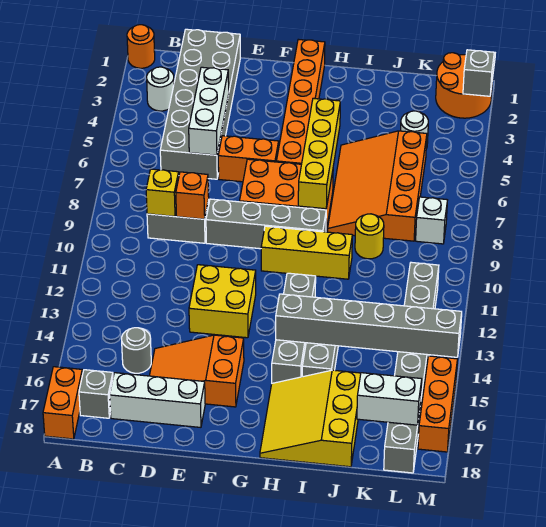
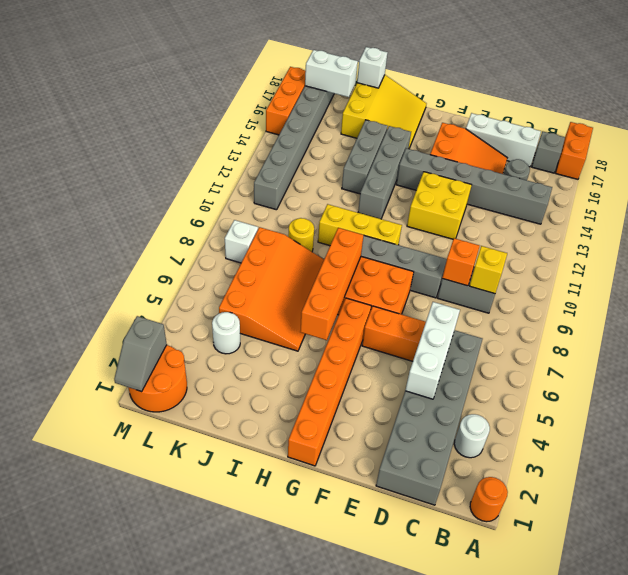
yellow brick H5:H8 level 2 -> orange brick H5:H8 level 2
grey brick H14:M14 level 2 -> grey brick B14:G14 level 1
none -> white brick J18 level 2

